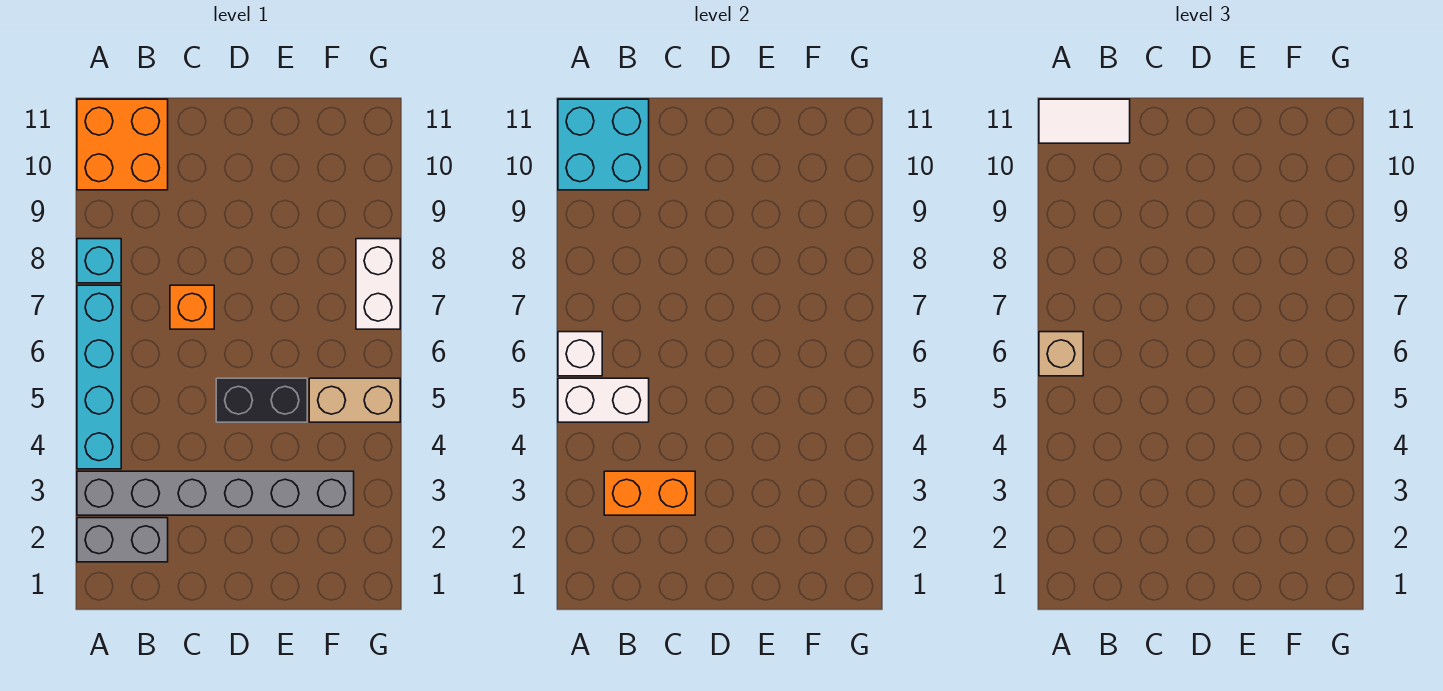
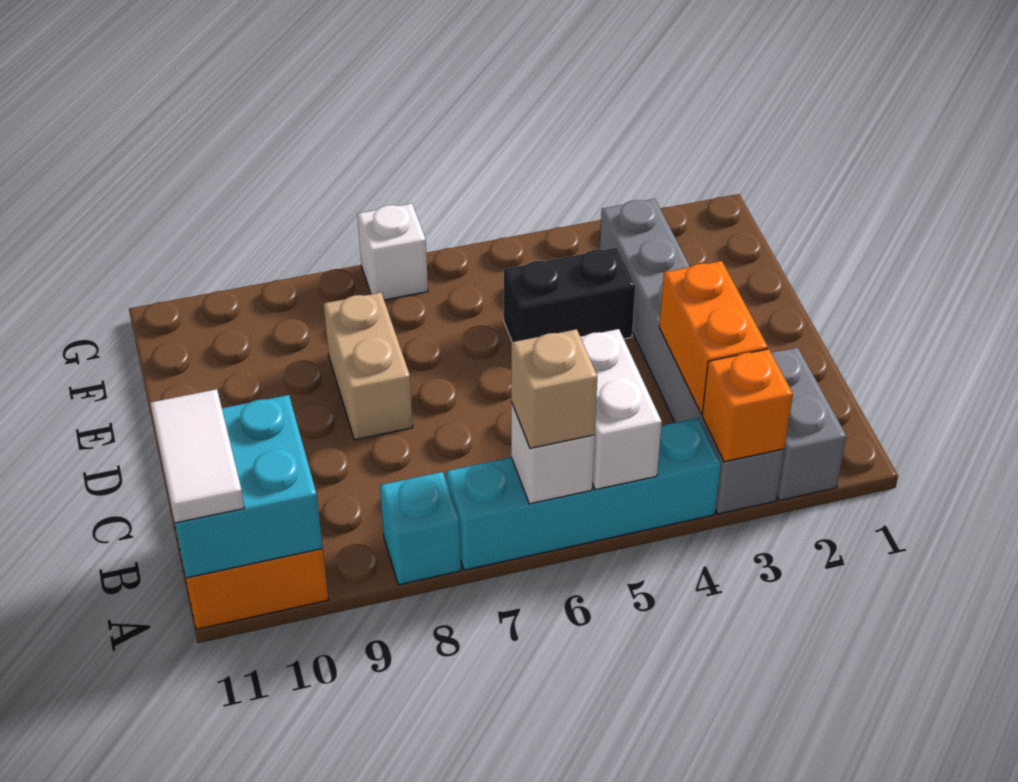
orange brick C7 level 1 -> orange brick A3 level 2
black brick D5:E5 level 1 -> black brick E4:E5 level 1
tan brick F5:G5 level 1 -> tan brick D8:E8 level 1
white brick G7:G8 level 1 -> white brick G7 level 1

